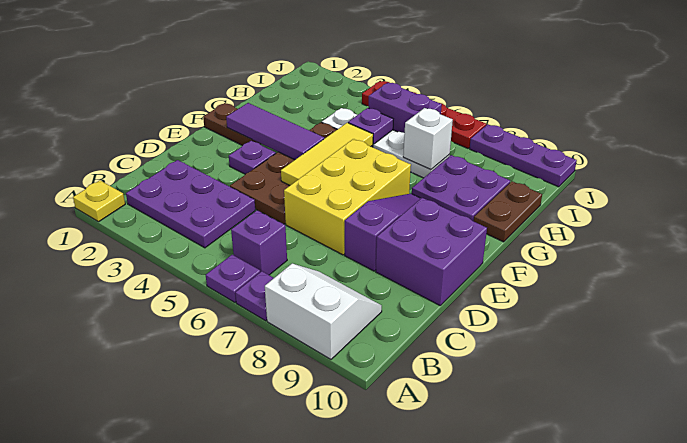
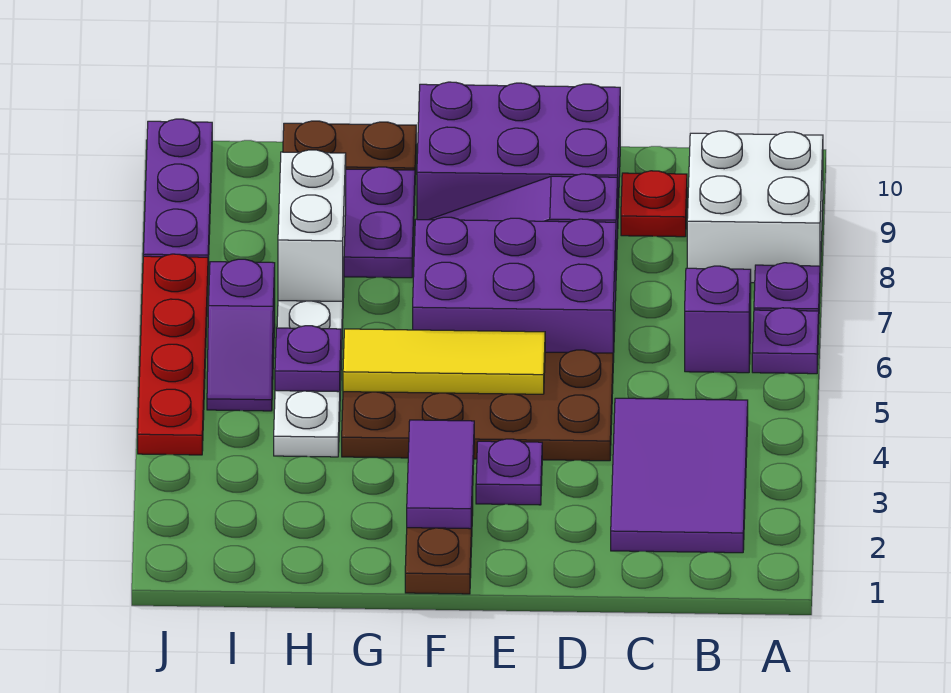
yellow plate A1 level 1 -> none
white slope A8:B9 level 1 top A -> white brick A8:B9 level 1
purple plate B2:C4 level 1 -> purple tile B2:C4 level 1
none -> red plate C9 level 1
yellow brick D6:F7 level 1 -> purple brick D6:F7 level 1
purple brick D9:E10 level 1 -> purple brick D9:F10 level 1
purple tile F2:F4 level 2 -> purple tile F2:F3 level 2
white brick H7 level 2 -> white brick H7:H8 level 2
purple brick I5:I6 level 1 -> purple slope I5:I6 level 1 top 6

